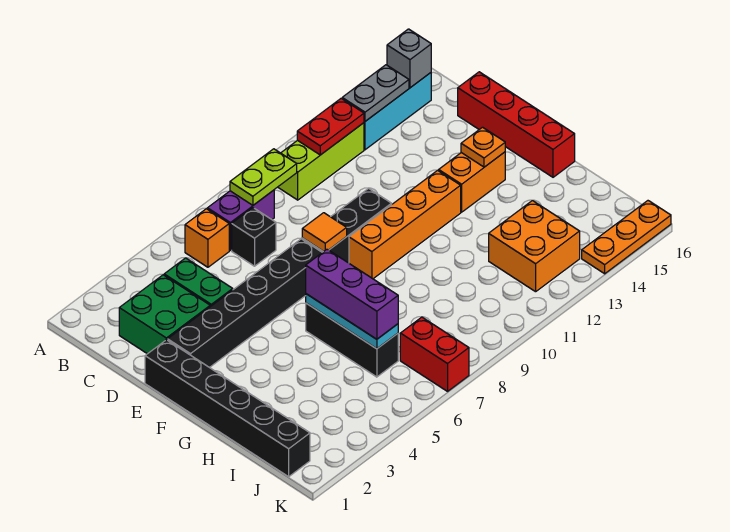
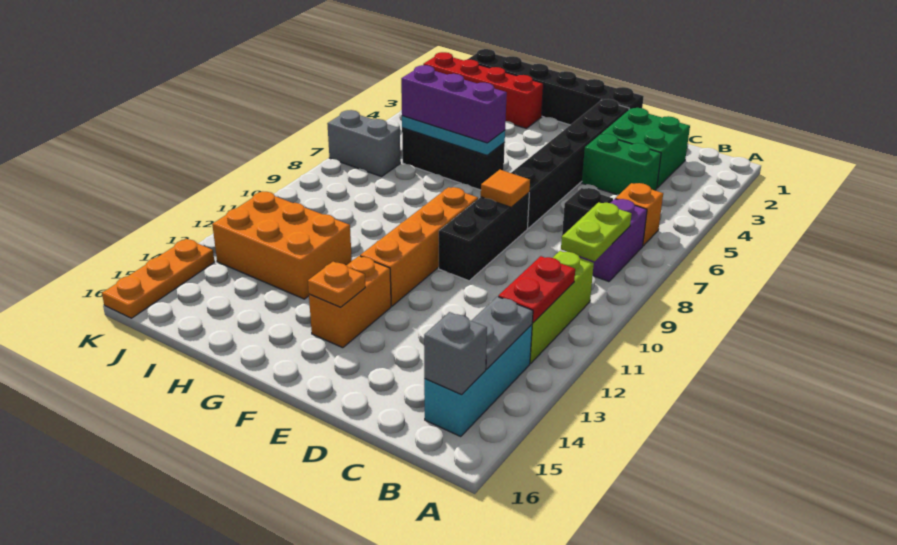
red brick D16:G16 level 1 -> red brick H2:K2 level 1
orange brick I12:J13 level 1 -> orange brick H12:J13 level 1
red brick J7:K7 level 1 -> grey brick J7:K7 level 1

